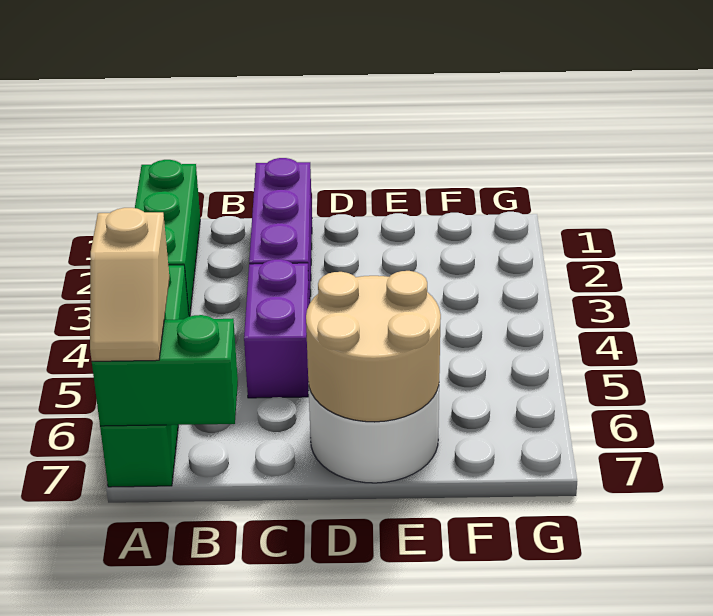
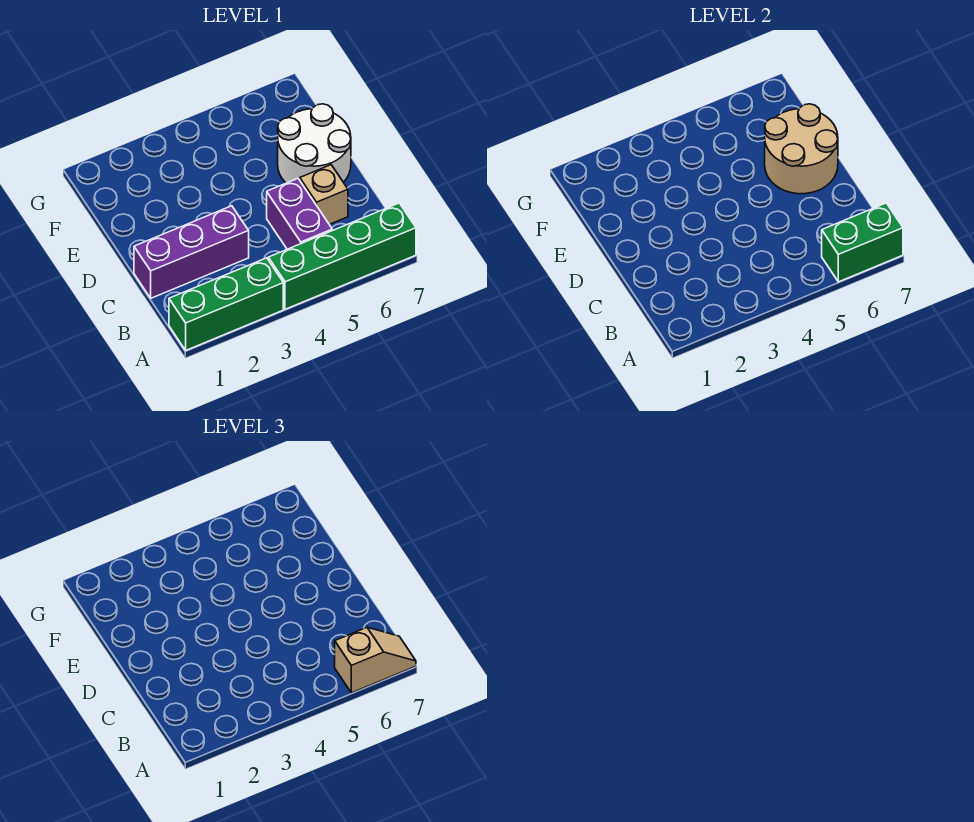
green brick A7:B7 level 2 -> green brick A6:A7 level 2
purple brick C4:C5 level 1 -> purple brick B5:C5 level 1
none -> tan brick C6 level 1

